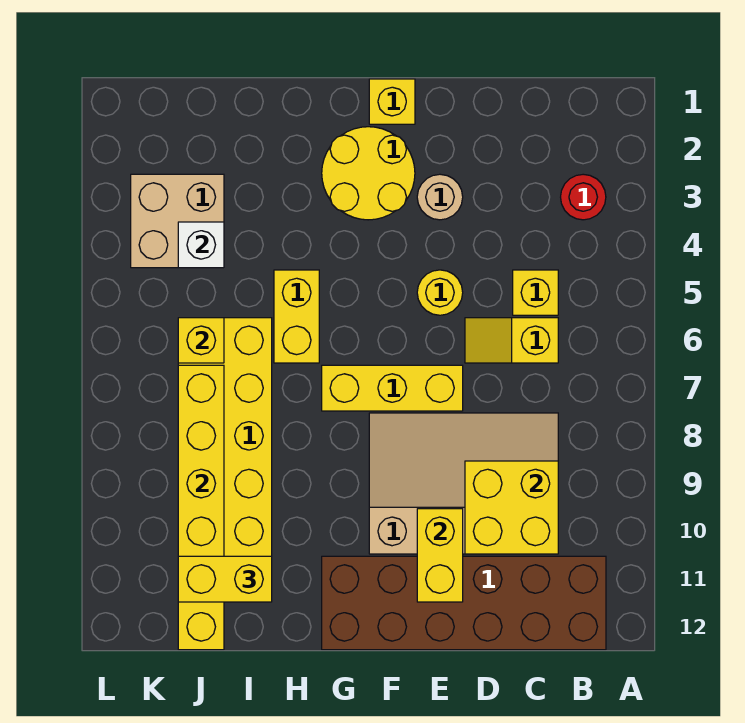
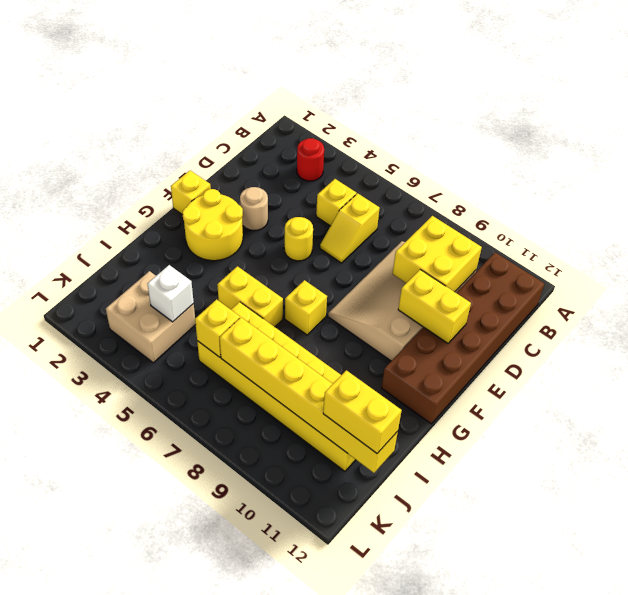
yellow brick E7:G7 level 1 -> yellow brick G7 level 1
yellow brick I11:J11 level 3 -> yellow brick J11:J12 level 3

